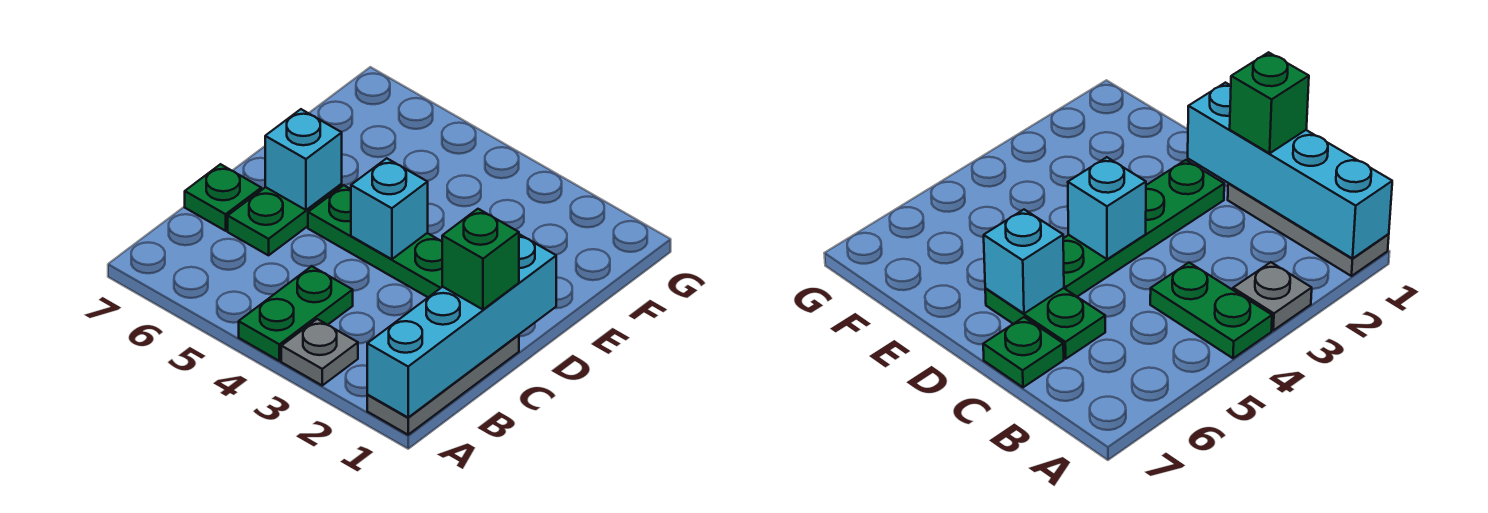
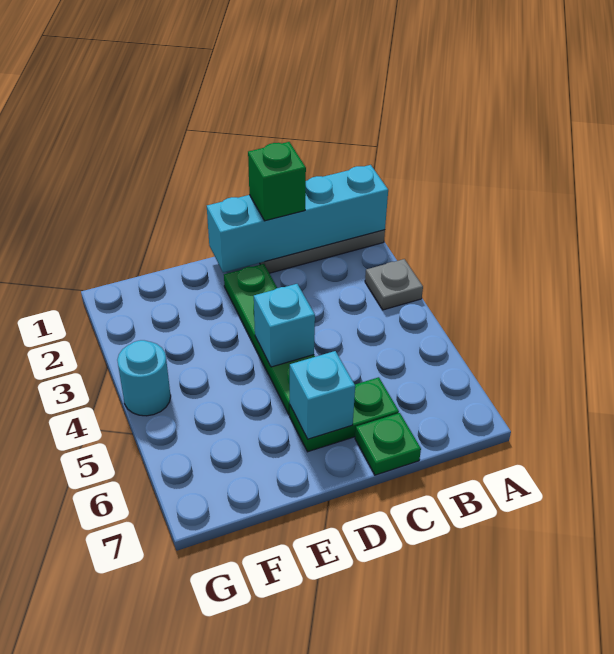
green plate A4:B4 level 1 -> none
none -> cyan round brick G4 level 1

